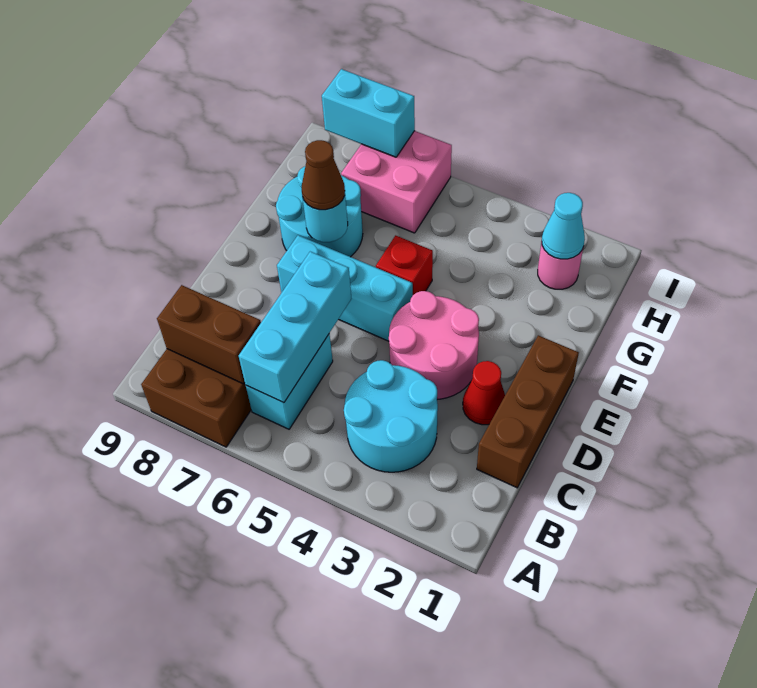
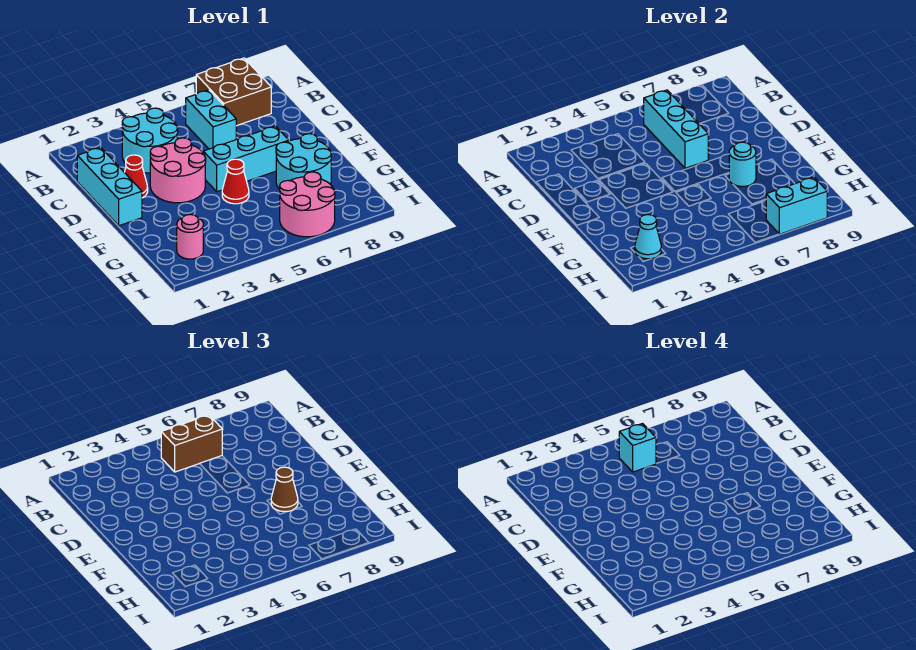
none -> cyan brick B5 level 4
brown brick B7:B8 level 2 -> brown brick B5:B6 level 3
brown brick C1:E1 level 1 -> cyan brick C1:E1 level 1
red brick F5 level 1 -> red cone F5 level 1
pink brick H6:I7 level 1 -> pink round brick H6:I7 level 1

